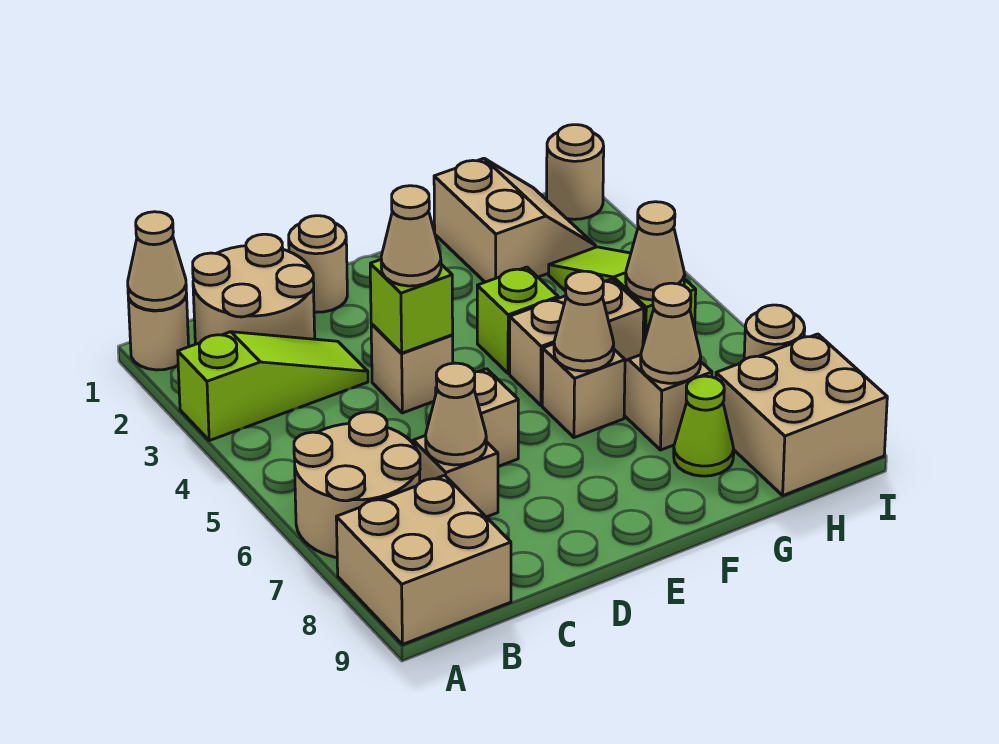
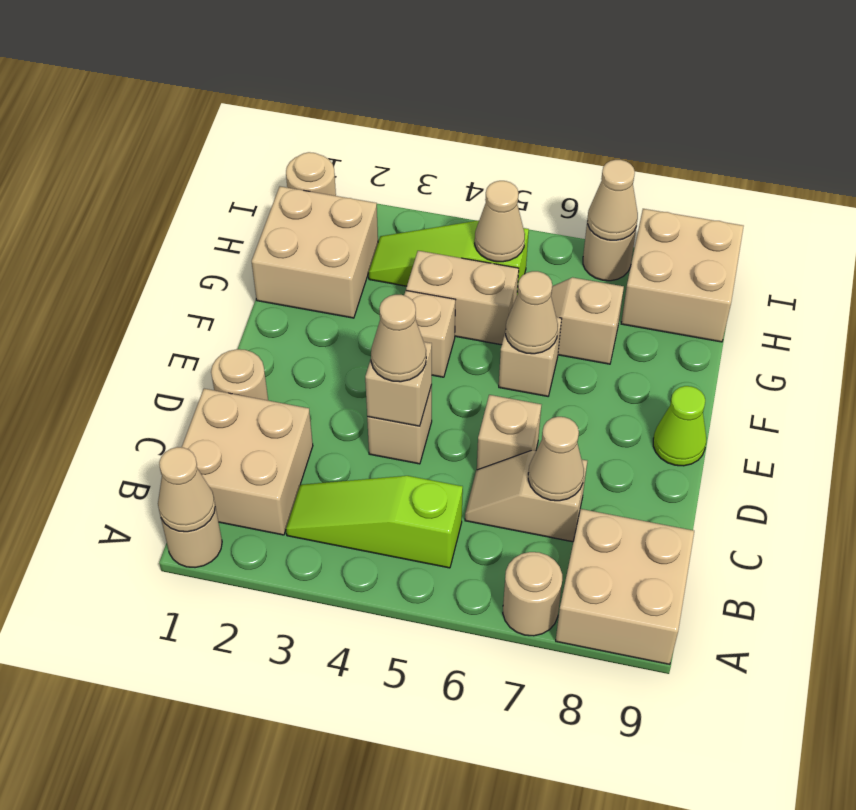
lime slope A3:C3 level 1 top A -> lime slope B3:B5 level 1 top 5
tan round brick A6:B7 level 1 -> tan round brick A7 level 1
tan round brick B1:C2 level 1 -> tan brick B1:C2 level 1
lime brick D4 level 2 -> tan brick D4 level 2
lime brick F4 level 1 -> tan brick F4 level 1
tan brick F5:G5 level 1 -> tan brick G4:G5 level 1
tan slope G1:H2 level 1 top G -> tan brick G1:H2 level 1
tan cone G7 level 2 -> tan cone I7 level 2
lime cone G8 level 1 -> lime cone E9 level 1

